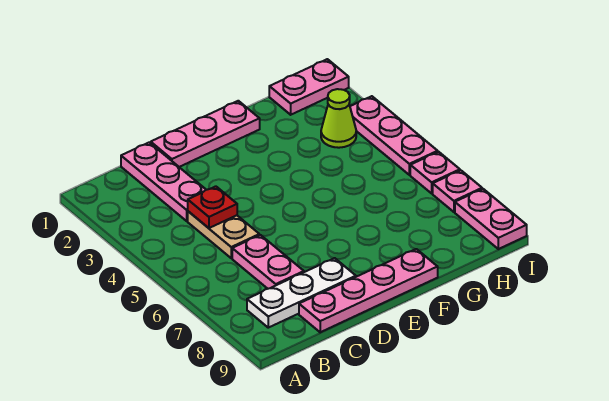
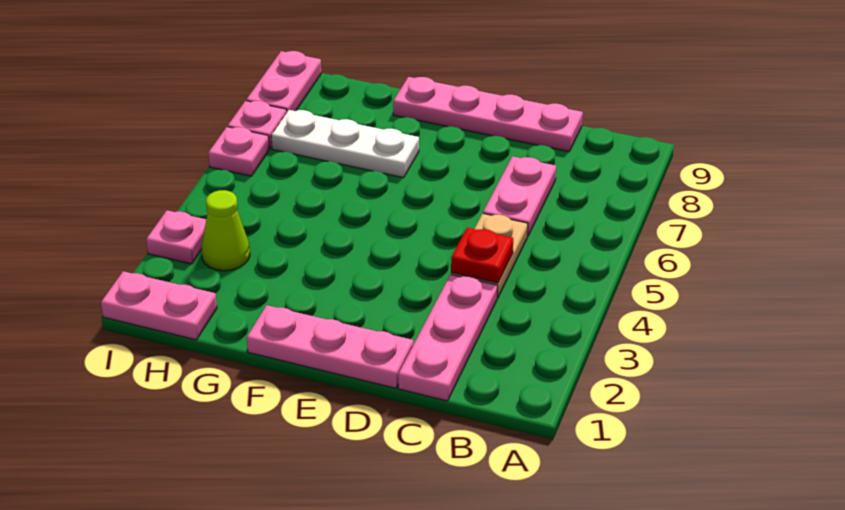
white plate B8:D8 level 1 -> white plate F7:H7 level 1
pink plate I3:I5 level 1 -> pink plate I3 level 1

